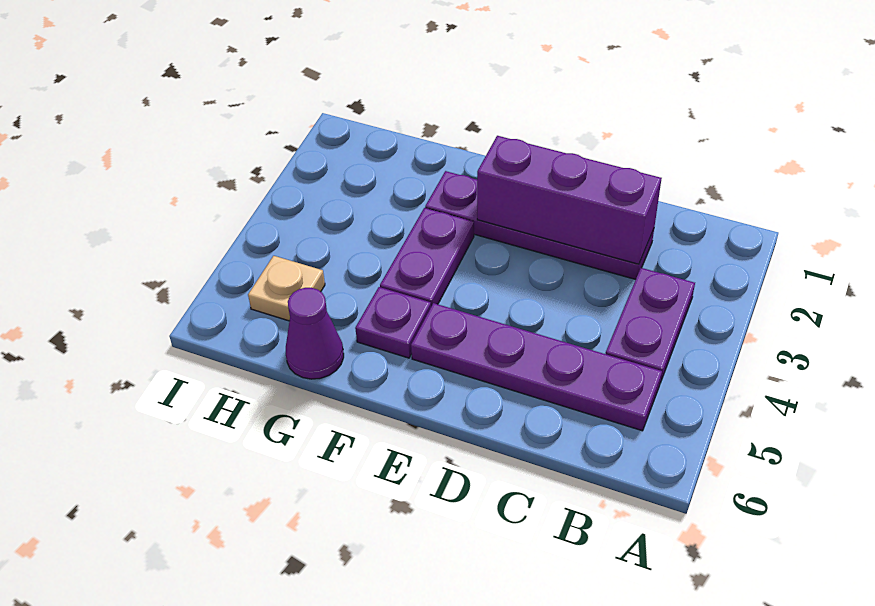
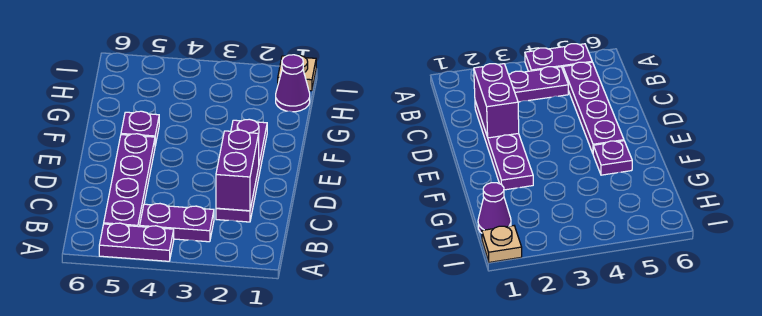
purple brick C2:E2 level 2 -> purple brick C2:D2 level 2
purple plate F3:F4 level 1 -> purple plate A4:A5 level 1
purple cone G6 level 1 -> purple cone H1 level 1
tan plate H5 level 1 -> tan plate I1 level 1

